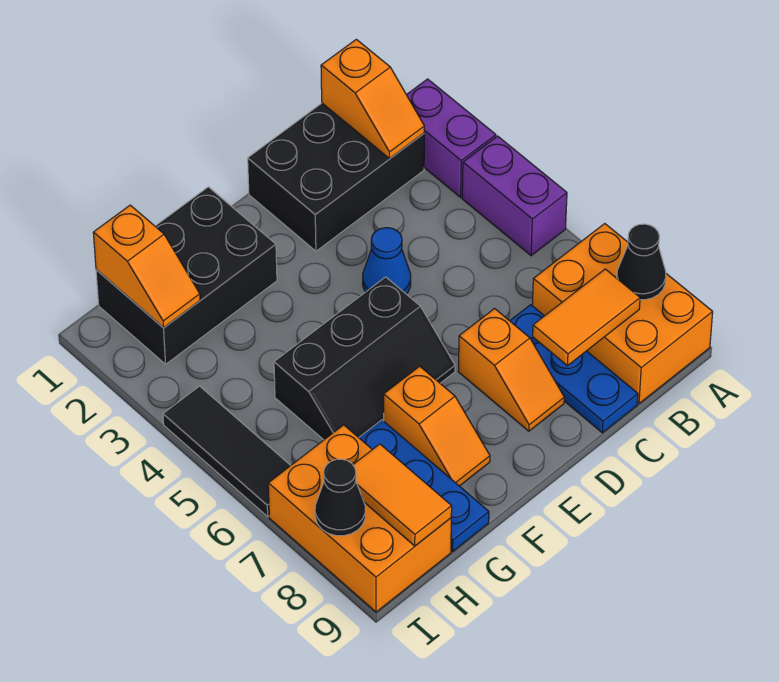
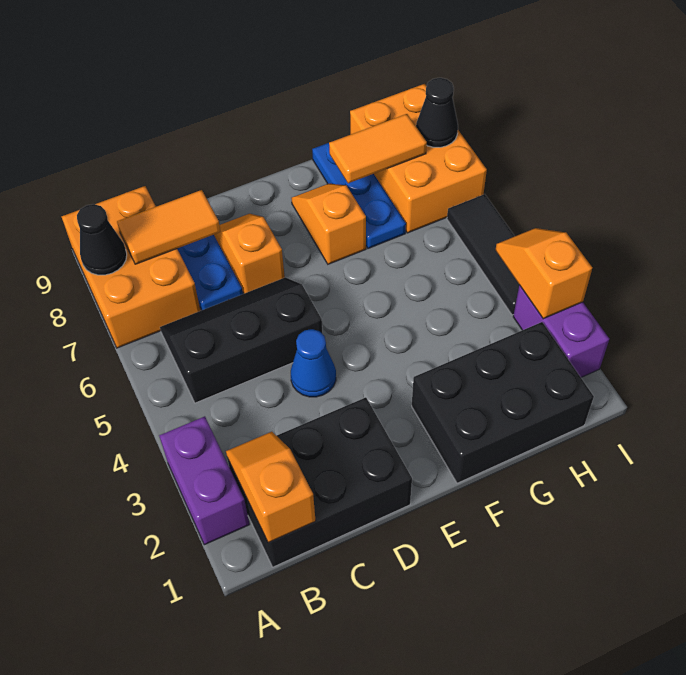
purple brick A4:A5 level 1 -> purple brick I2:I3 level 1
black slope E5:G6 level 1 top 5 -> black slope B5:D6 level 1 top 5
orange slope H1:H2 level 2 top 1 -> orange slope I3:I4 level 2 top 3
orange tile H8:H9 level 2 -> orange tile G8:H8 level 2

